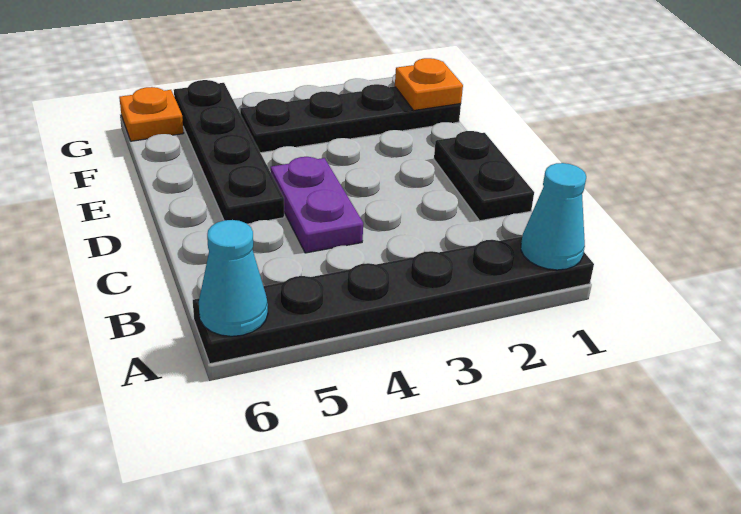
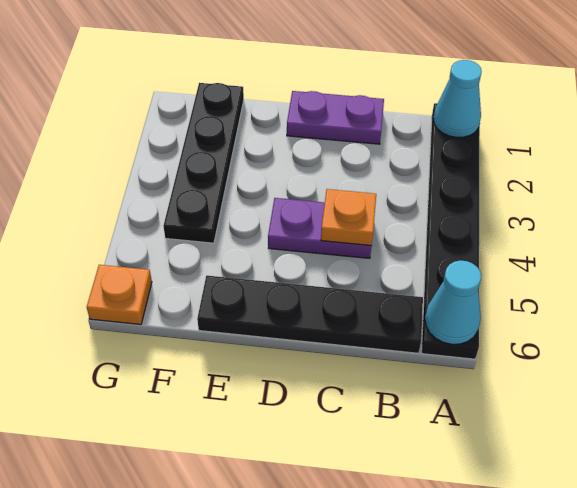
black plate C1:D1 level 1 -> purple plate C1:D1 level 1
black plate D5:G5 level 1 -> black plate B6:E6 level 1
orange plate F1 level 2 -> orange plate C4 level 2

